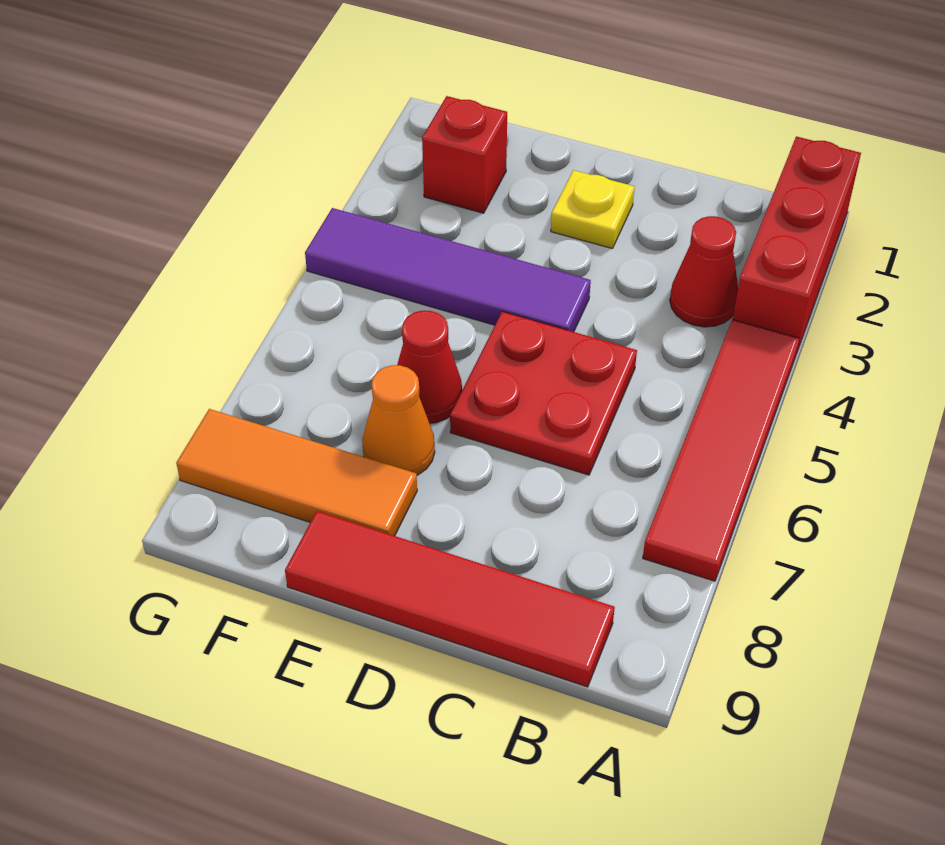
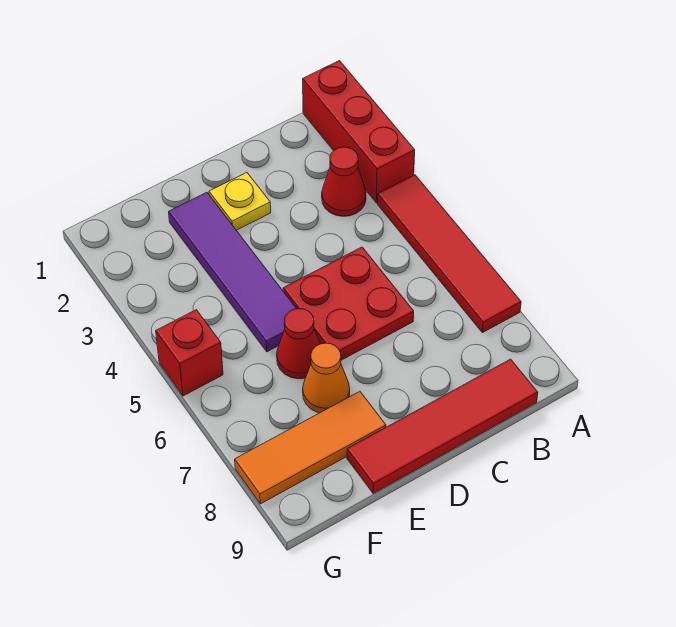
purple tile D4:G4 level 1 -> purple tile E2:E5 level 1
red brick F2 level 1 -> red brick G5 level 1

